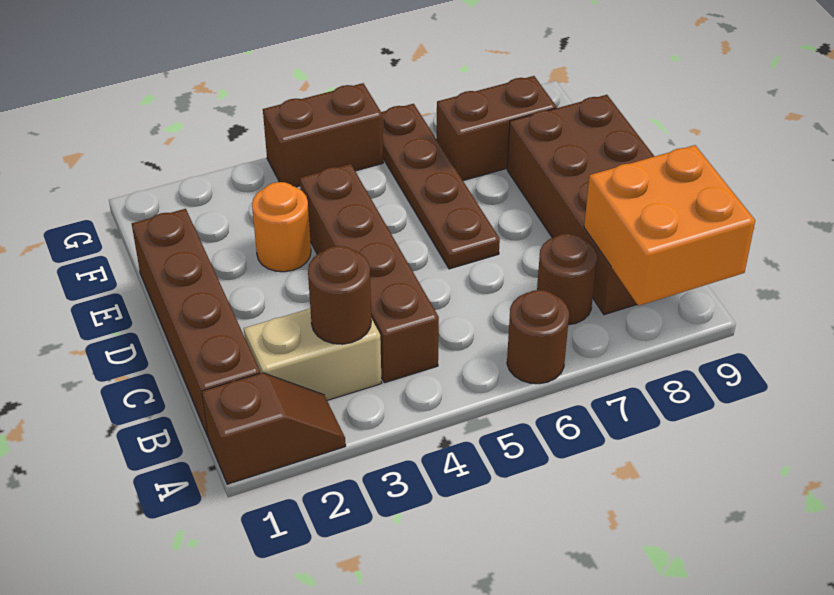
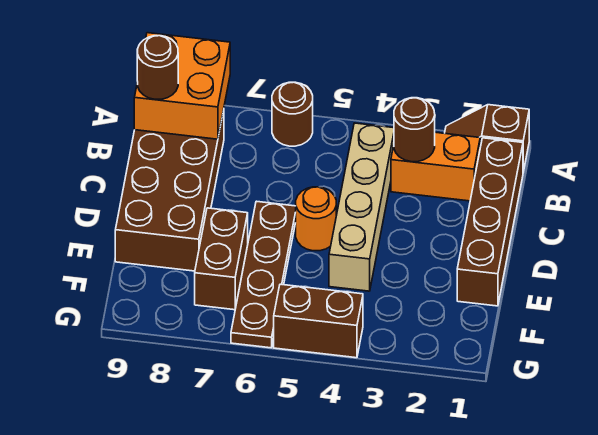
tan brick B2:B3 level 1 -> orange brick B2:B3 level 1
brown brick B4:E4 level 1 -> tan brick B4:E4 level 1
brown round brick B7 level 1 -> brown round brick B9 level 3
orange round brick E3 level 1 -> orange round brick D5 level 1
brown brick F7:F8 level 1 -> brown brick E7:F7 level 1

